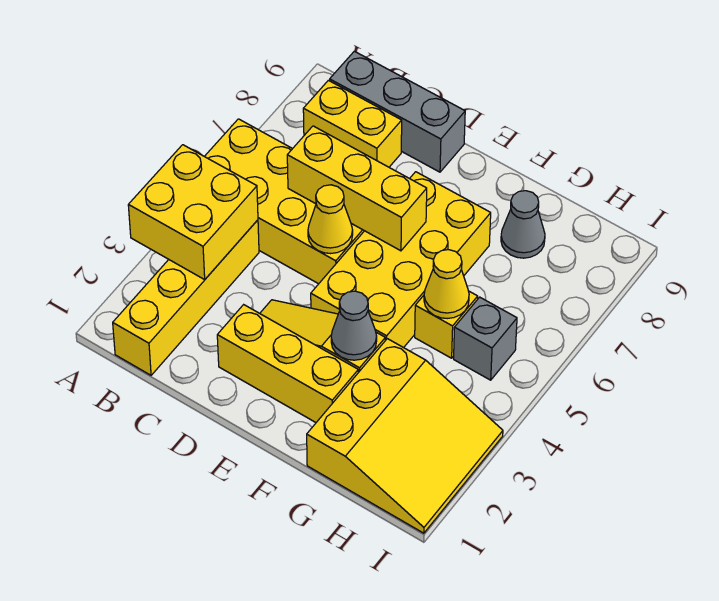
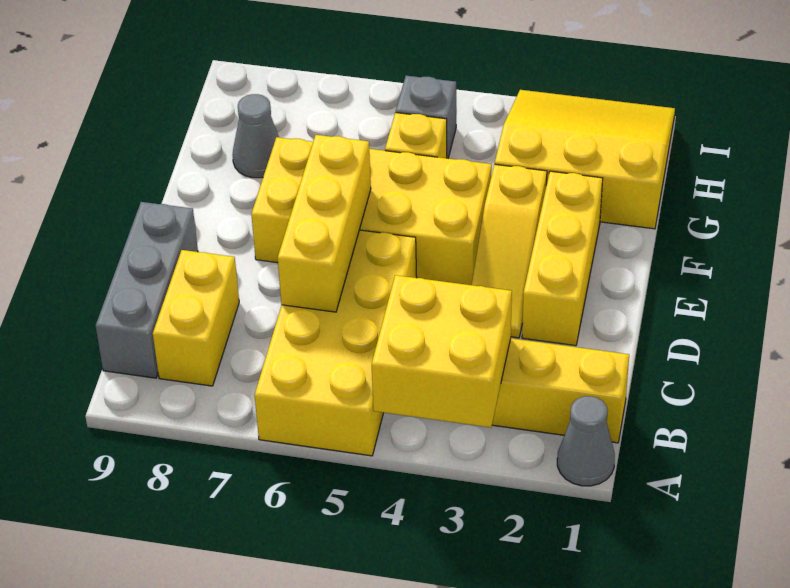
yellow cone D5 level 2 -> none
grey cone F3 level 2 -> grey cone A1 level 1
yellow cone G5 level 2 -> none

